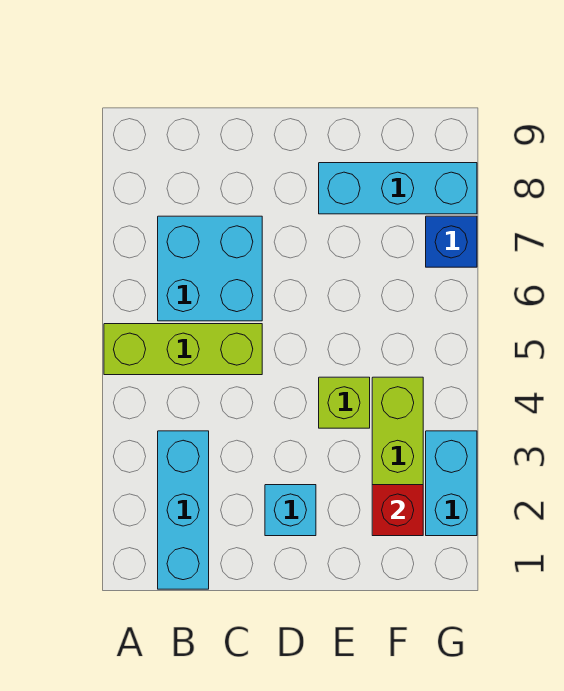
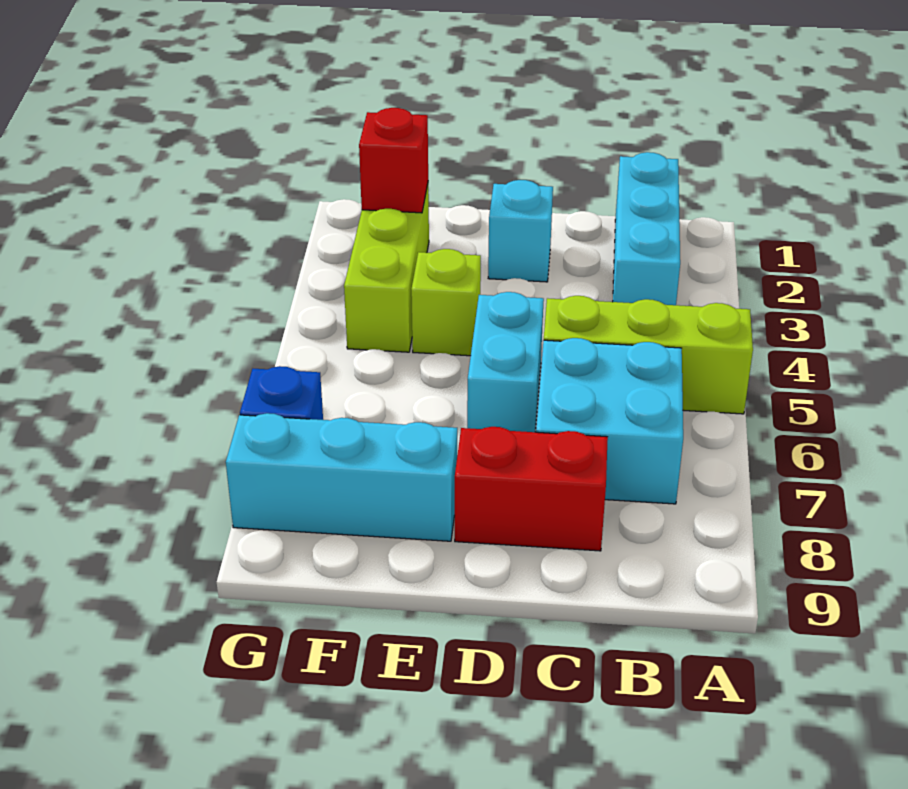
none -> red brick C8:D8 level 1
cyan brick G2:G3 level 1 -> cyan brick D5:D6 level 1

